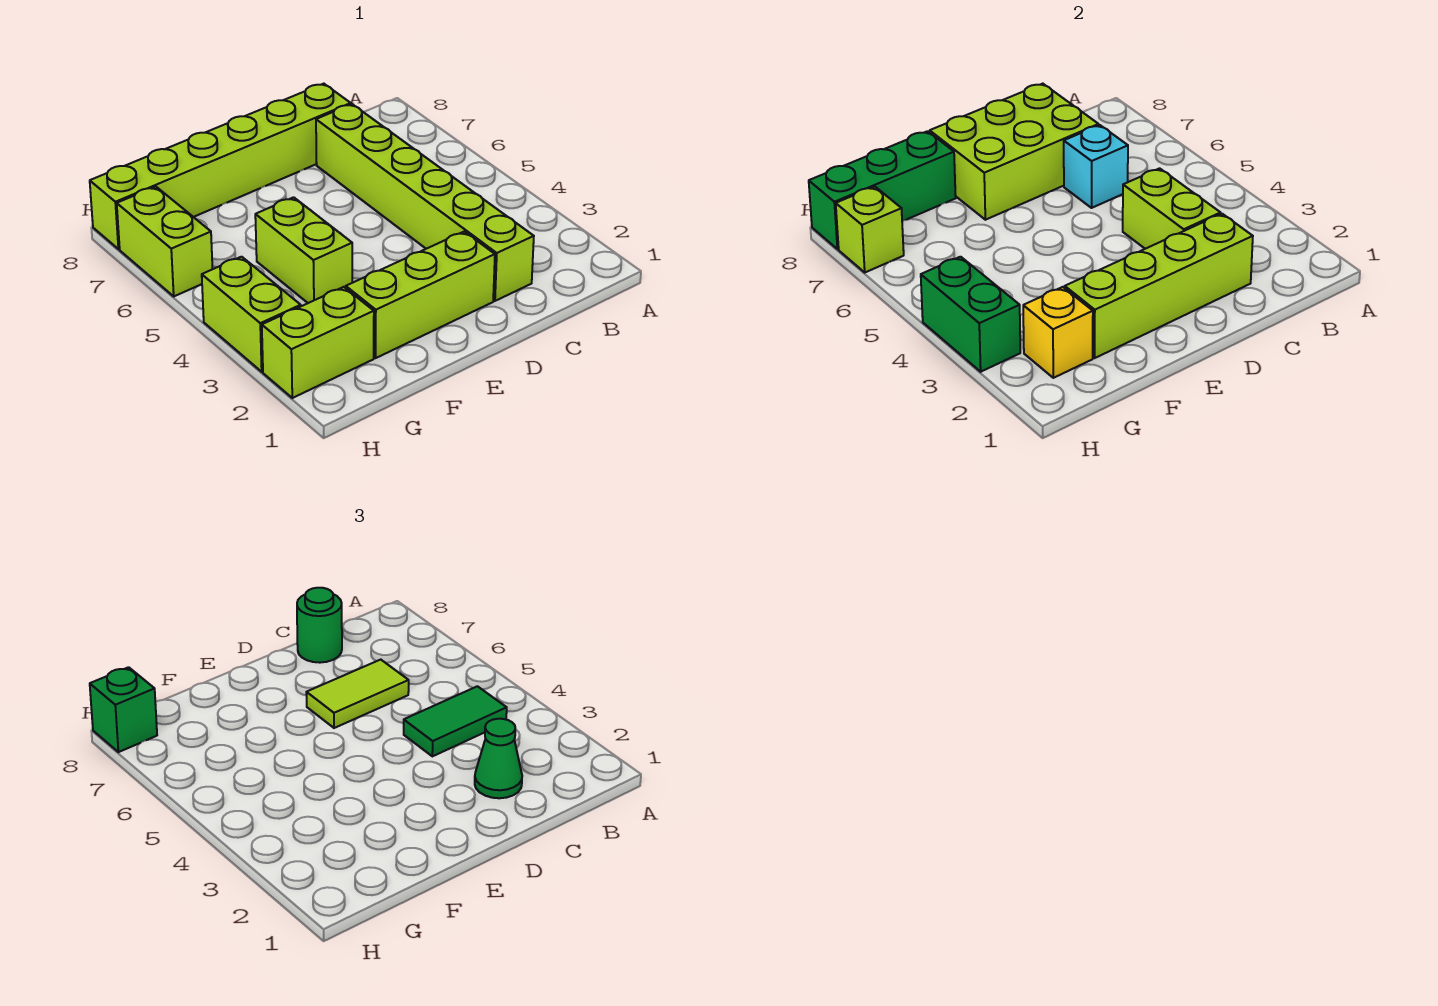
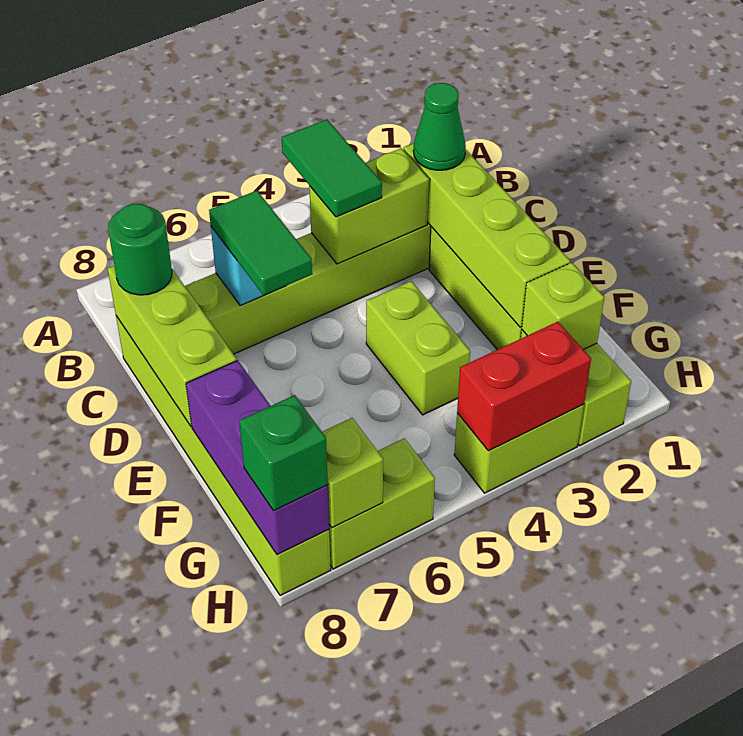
lime tile C6:D6 level 3 -> green tile C6:D6 level 3
lime brick C7:E8 level 2 -> lime brick C8:E8 level 2
lime brick F4:F5 level 1 -> lime brick E4:F4 level 1
green brick F8:H8 level 2 -> purple brick F8:H8 level 2
yellow brick G2 level 2 -> lime brick G2 level 2
green brick H3:H4 level 2 -> red brick H3:H4 level 2

